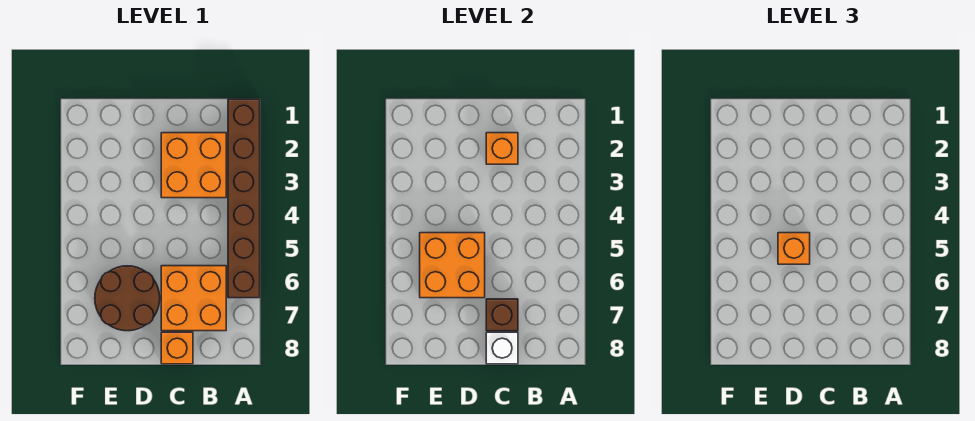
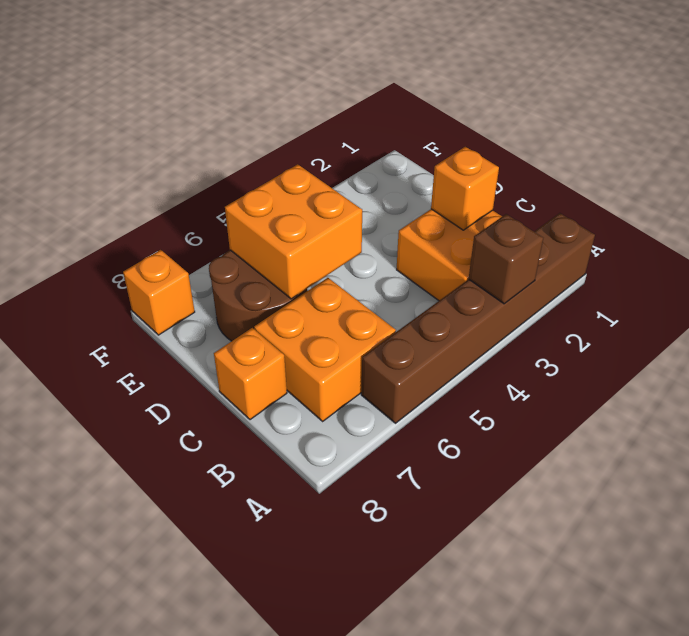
brown brick C7 level 2 -> brown brick A3 level 2
white brick C8 level 2 -> none
orange brick D5 level 3 -> orange brick F8 level 1

